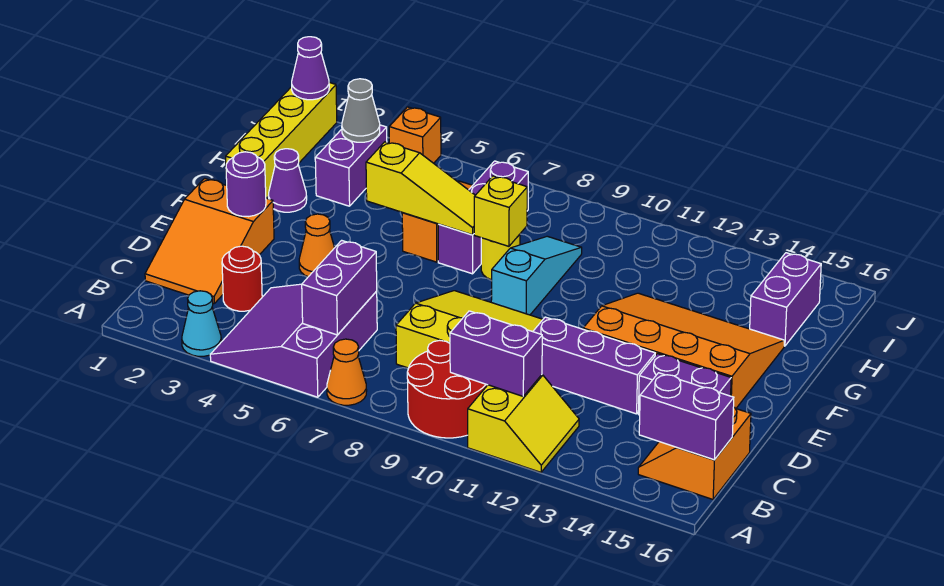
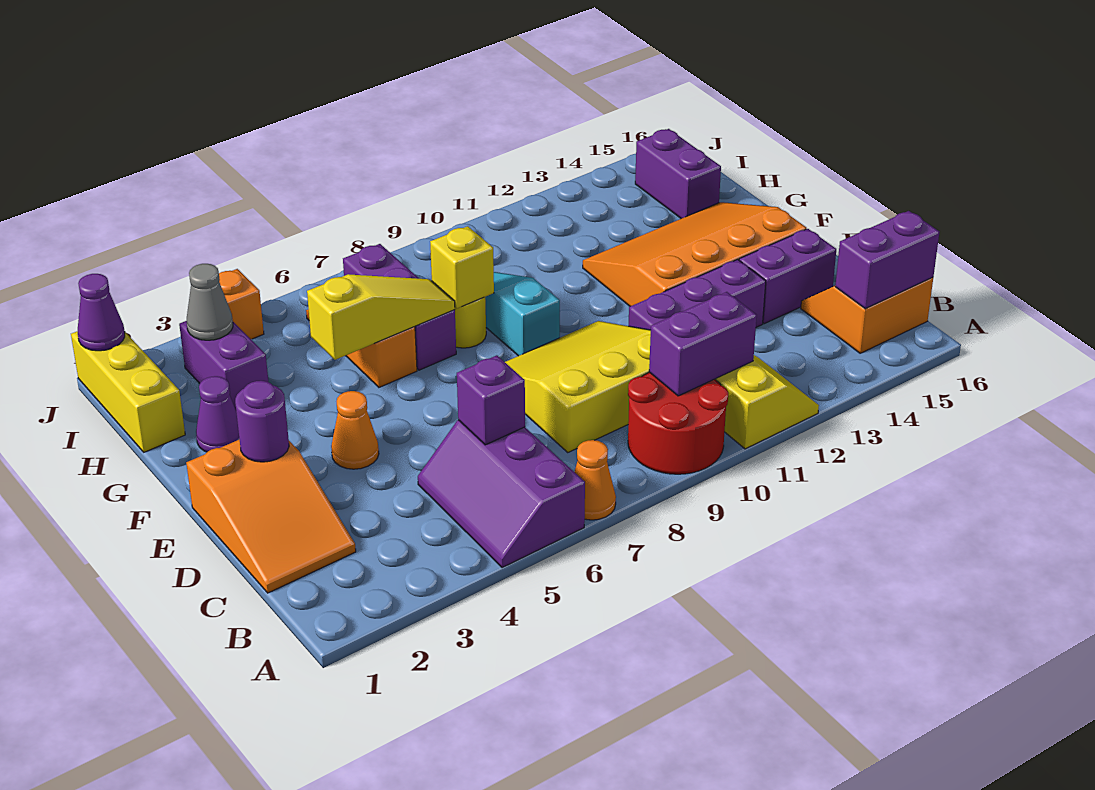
cyan cone A3 level 1 -> none
purple slope A4:C6 level 1 top 6 -> purple slope A5:C6 level 1 top 6
purple brick B6:C6 level 2 -> purple brick C6 level 2
orange slope B15:C16 level 1 top 16 -> orange slope B15:C16 level 1 top B
red round brick C3 level 1 -> none
yellow brick G1:J1 level 1 -> yellow brick H1:J1 level 1

